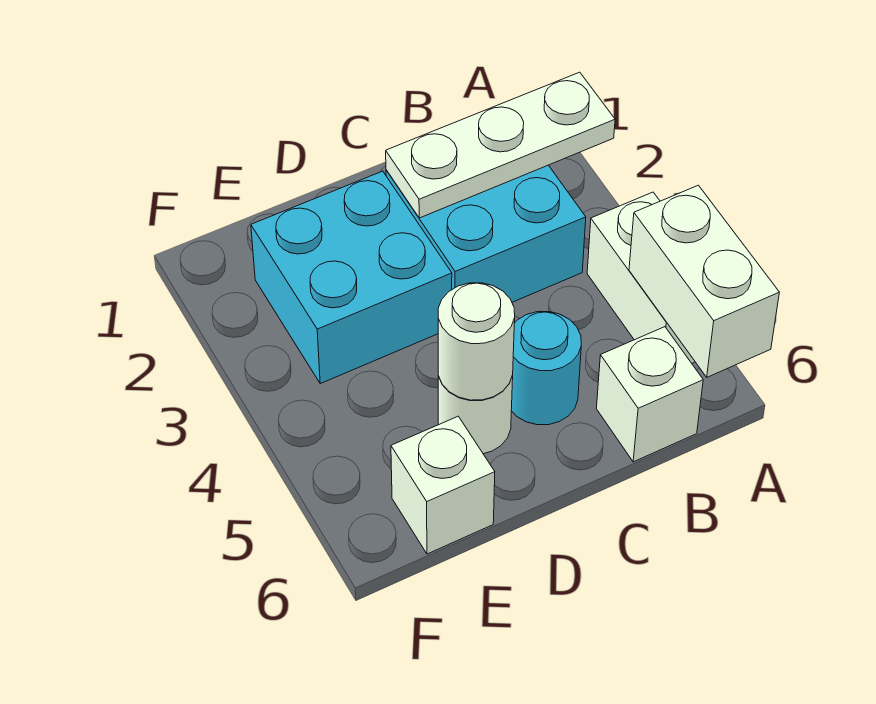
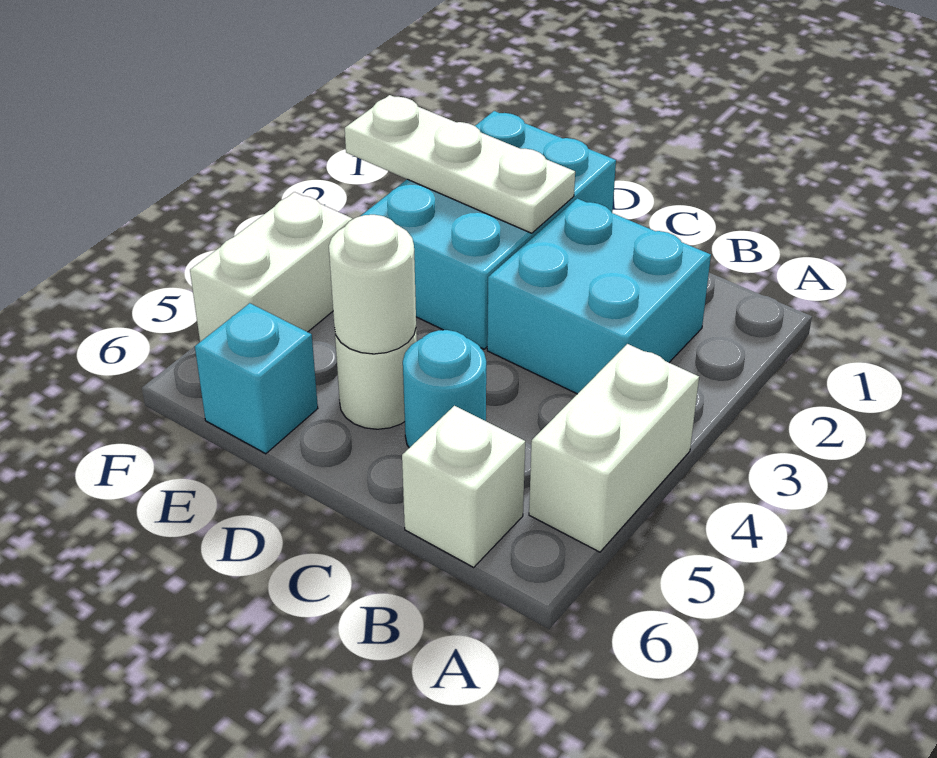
white plate A2:C2 level 2 -> white plate D2:F2 level 2
white brick A5:A6 level 2 -> white brick F4:F5 level 1
cyan brick D2:E3 level 1 -> cyan brick D1:E3 level 1
white brick E6 level 1 -> cyan brick E6 level 1

